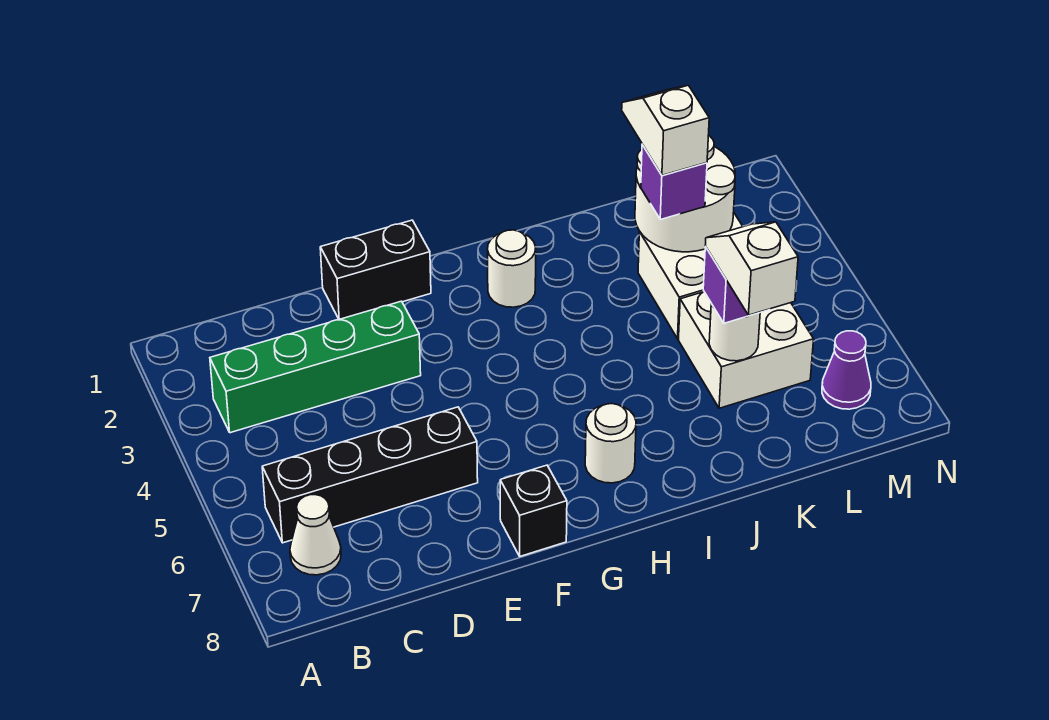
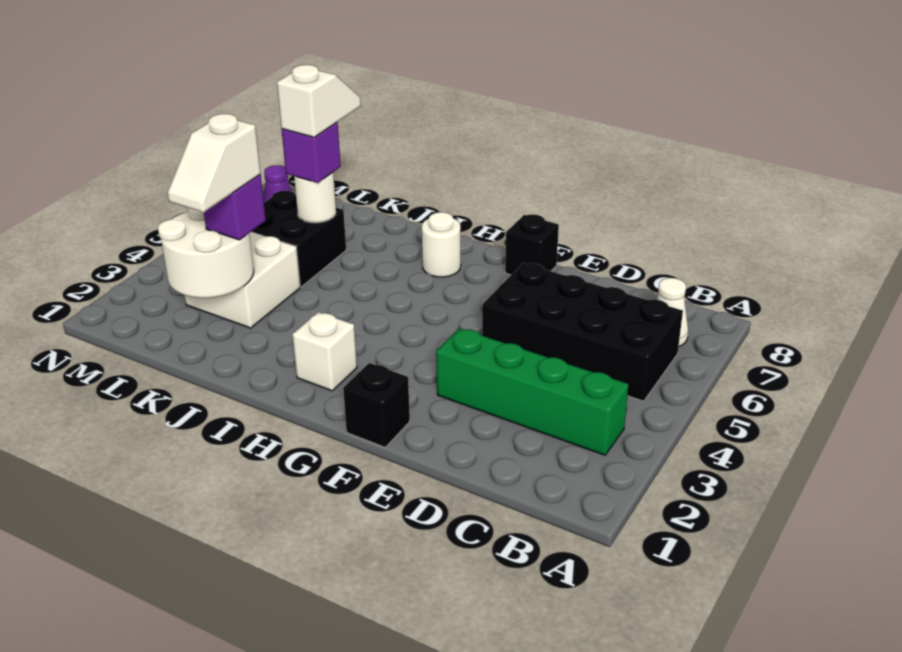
black brick B6:E6 level 1 -> black brick B5:E6 level 1
black brick E1:F1 level 1 -> black brick F1 level 1
white round brick H2 level 1 -> white brick H2 level 1
white brick K5:L6 level 1 -> black brick K5:L6 level 1
white slope K6:K7 level 4 top 7 -> white slope K6:K7 level 4 top 6

